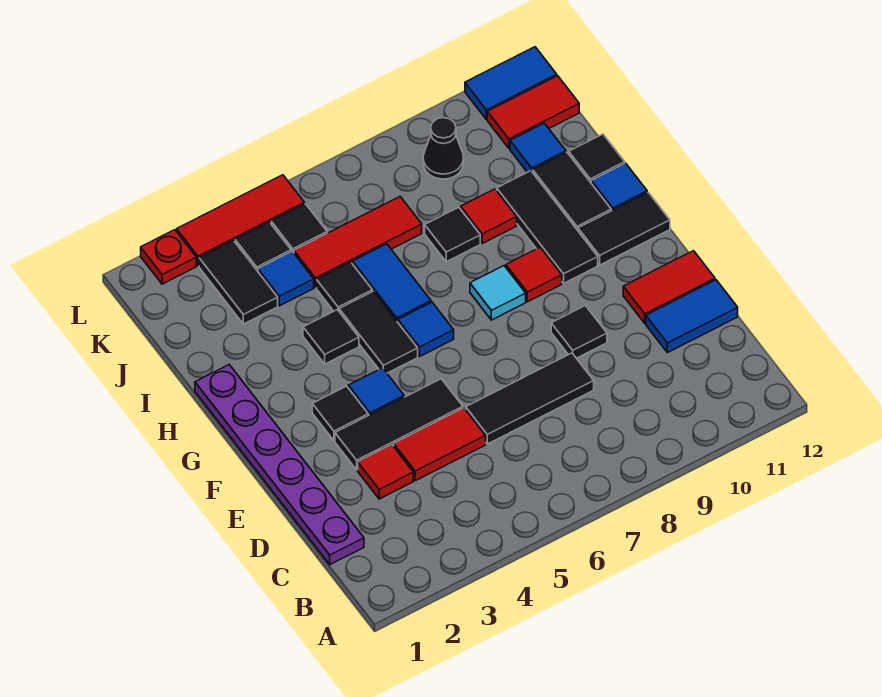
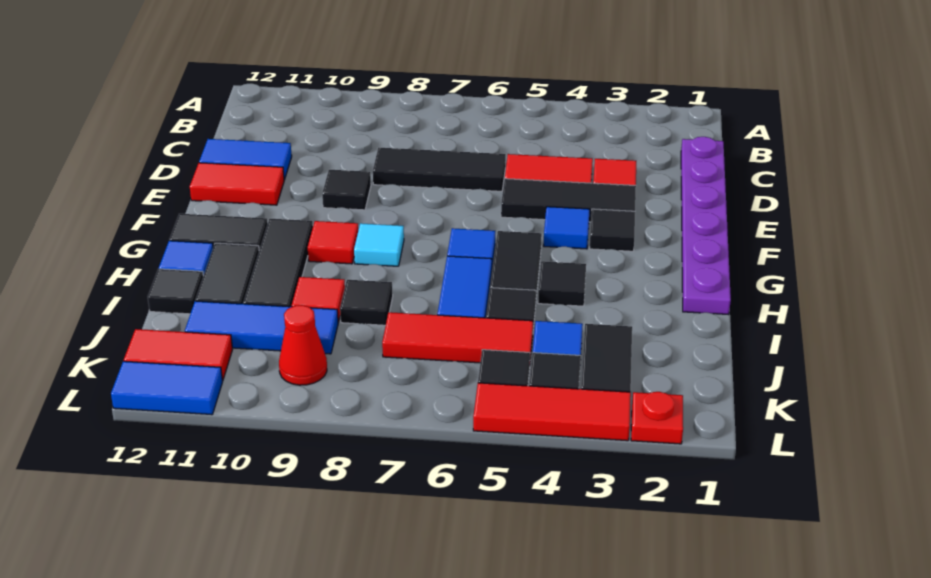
blue tile J11 level 1 -> blue tile J9:J11 level 1
black cone K9 level 1 -> red cone K9 level 1

